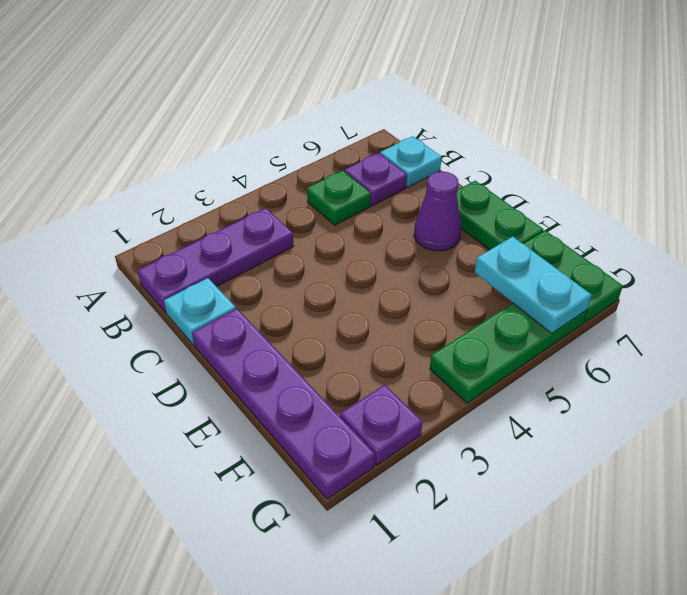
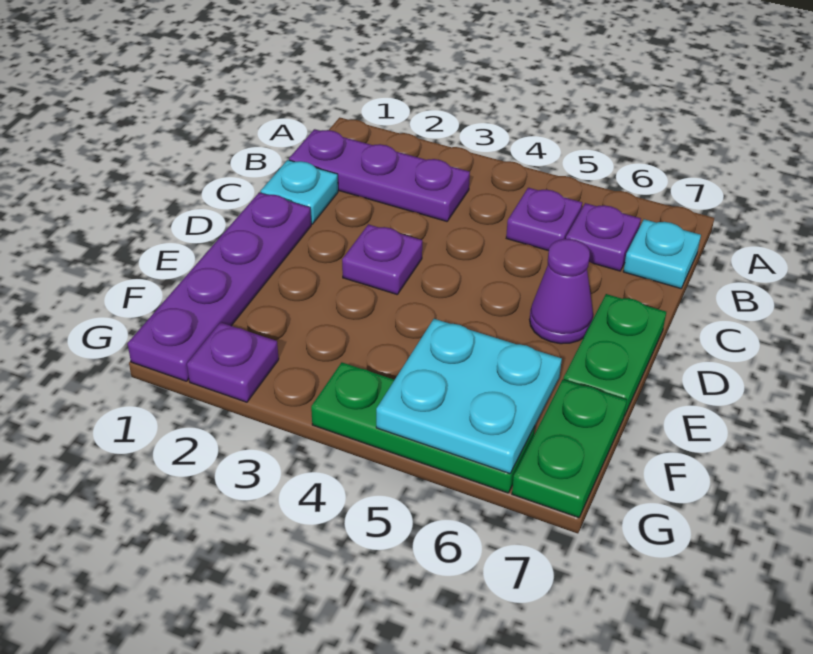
green plate B5 level 1 -> purple plate B5 level 1
none -> purple plate D3 level 1
cyan plate F6:G6 level 2 -> cyan plate F5:G6 level 2

